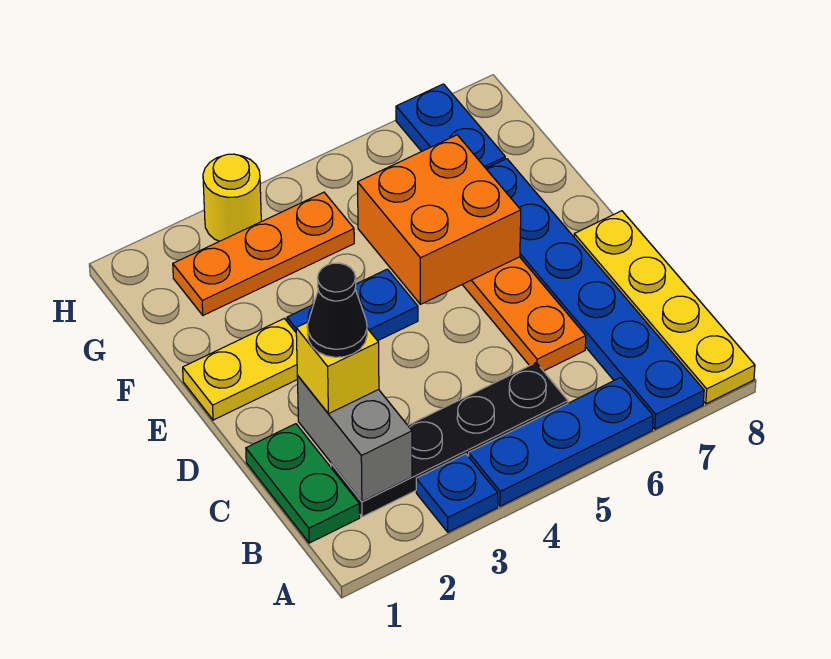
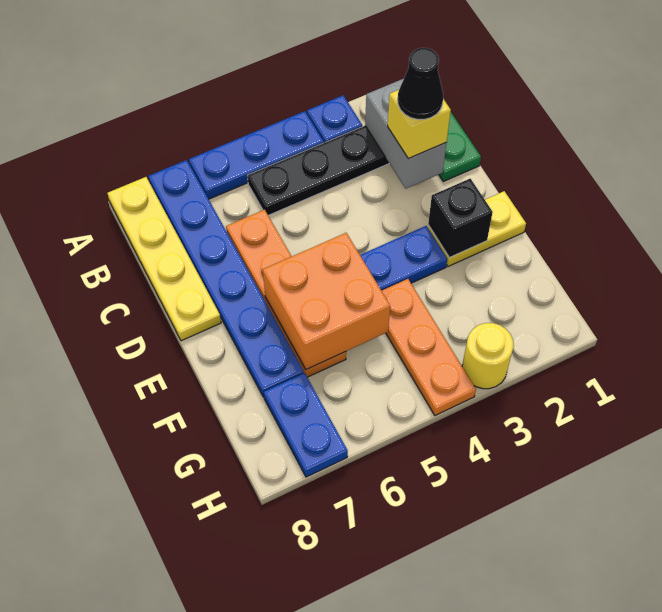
none -> black brick E2 level 2
orange plate G2:G4 level 1 -> orange plate F4:H4 level 1

